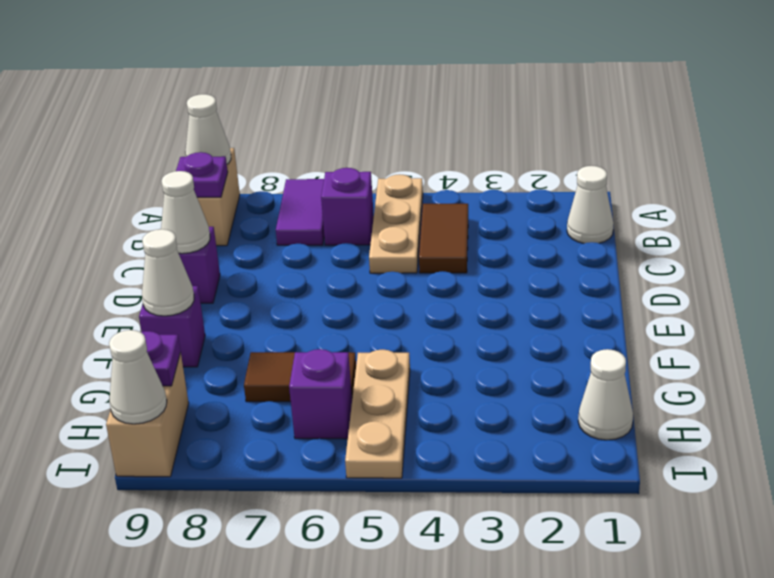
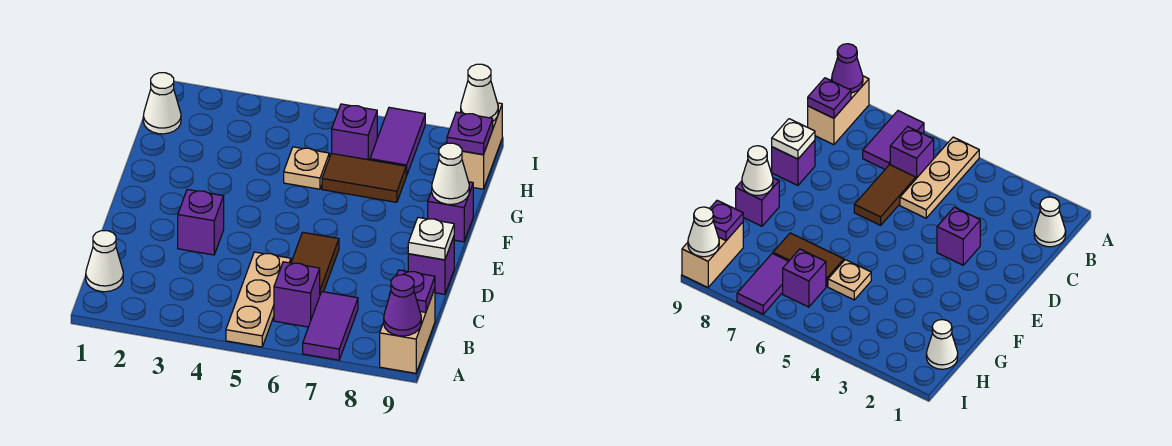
white cone A9 level 2 -> purple cone A9 level 2
brown tile B4:C4 level 1 -> brown tile C6:D6 level 1
none -> purple brick D3 level 1
white cone D9 level 2 -> white plate D9 level 2
tan plate G5:I5 level 1 -> tan plate G5 level 1
none -> purple tile H7:I7 level 1

